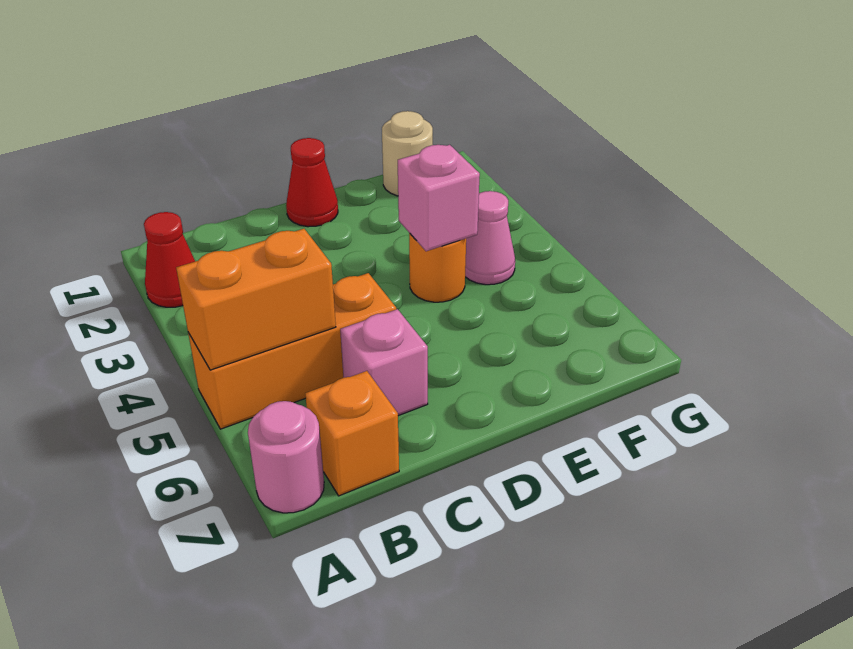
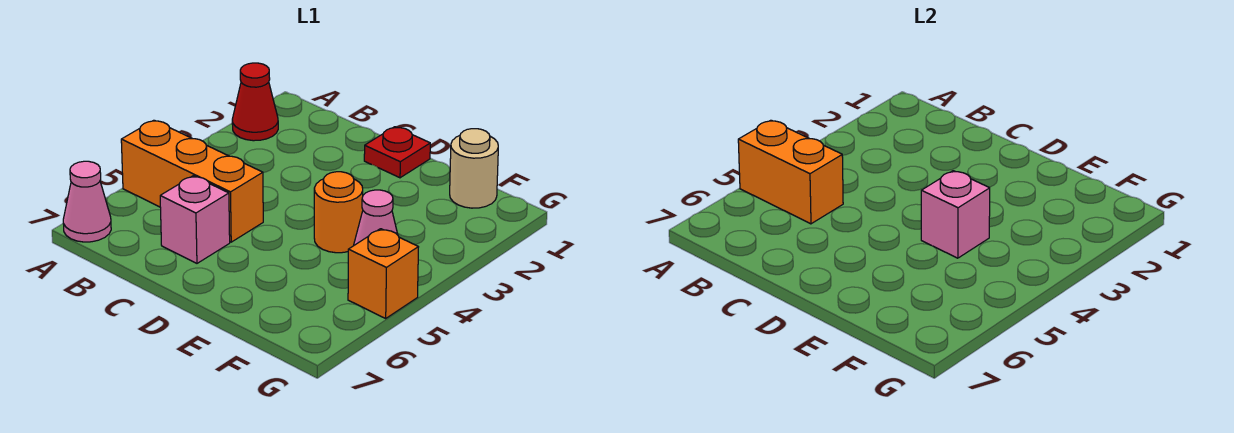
pink round brick A7 level 1 -> pink cone A7 level 1
orange brick B7 level 1 -> orange brick G5 level 1
red cone D1 level 1 -> red plate D1 level 1

